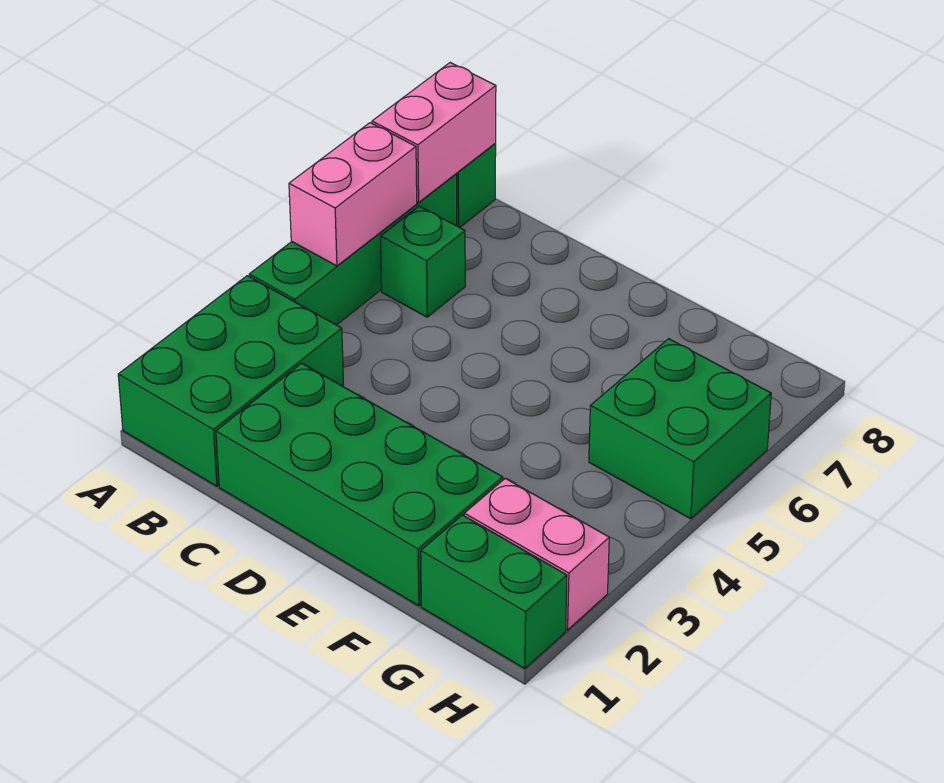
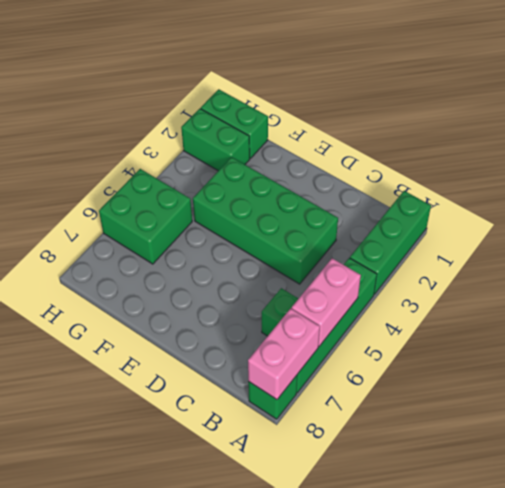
green brick A1:B3 level 1 -> green brick A1:A3 level 1
green brick C1:F2 level 1 -> green brick C3:F4 level 1
pink brick G2:H2 level 1 -> green brick G2:H2 level 1

